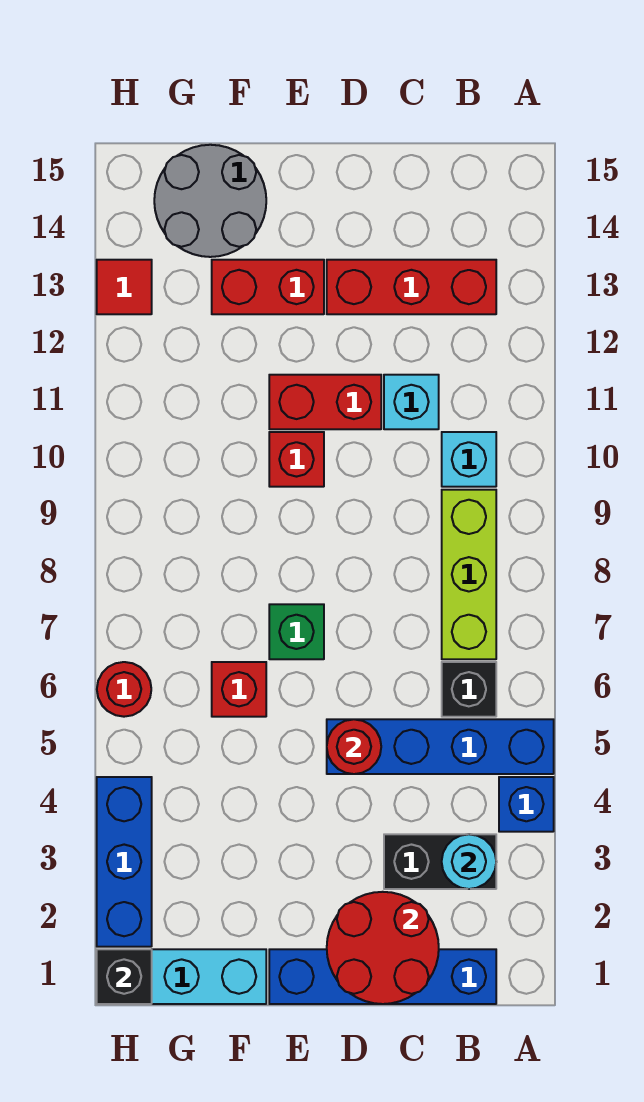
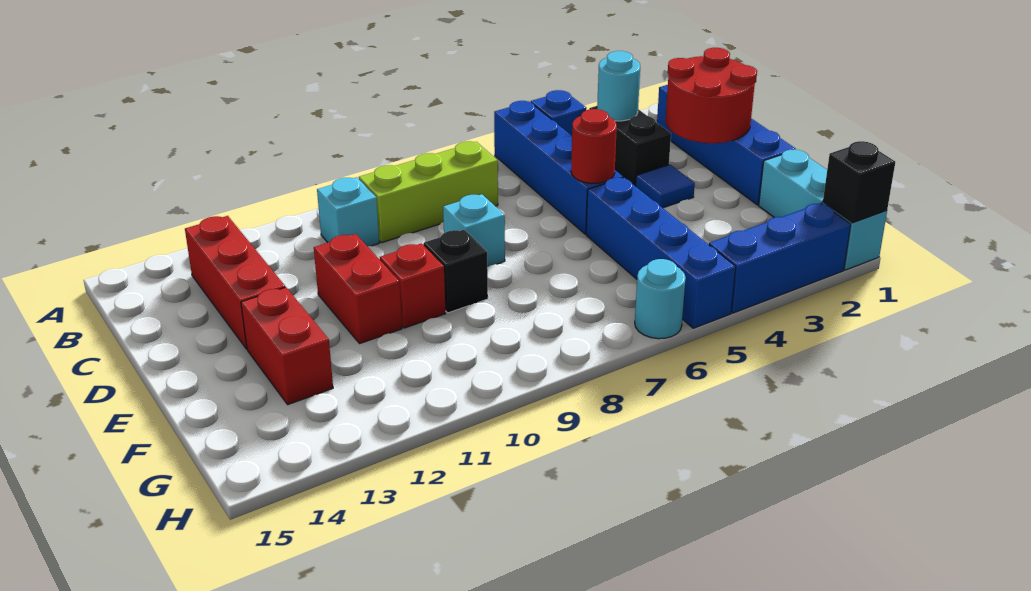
black brick B6 level 1 -> black brick E9 level 1
cyan brick C11 level 1 -> cyan brick D8 level 1
none -> blue tile D3 level 1
none -> blue brick E5:H5 level 1
green brick E7 level 1 -> none
red brick F6 level 1 -> none
grey round brick F14:G15 level 1 -> none
red round brick H6 level 1 -> cyan round brick H6 level 1
red tile H13 level 1 -> none

